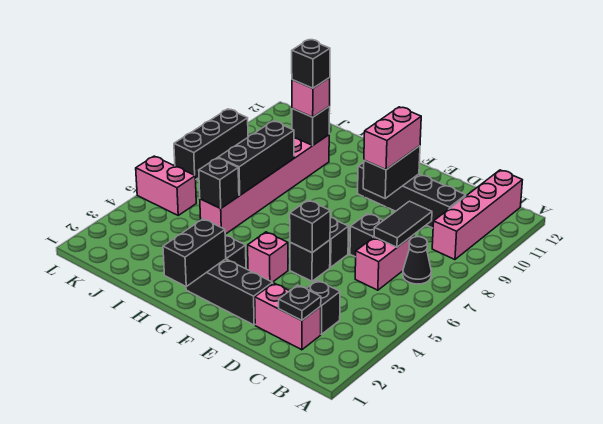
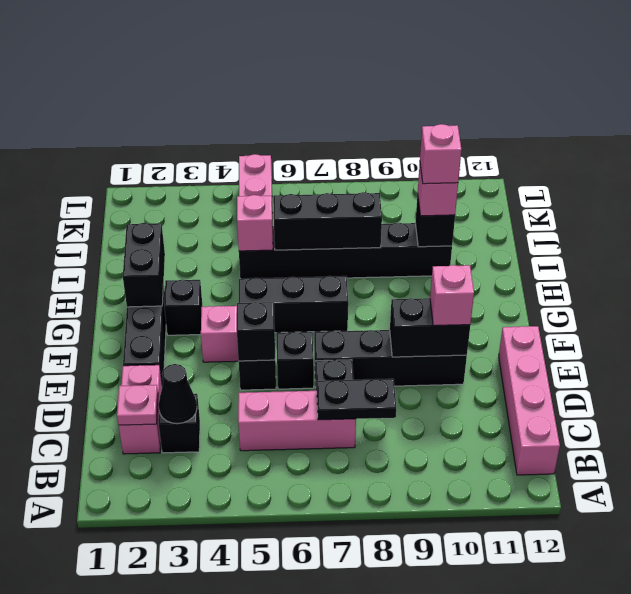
black cone B7 level 1 -> black cone C3 level 2
pink brick B9:B12 level 1 -> pink brick B12:E12 level 1
black plate C2 level 2 -> pink plate C2 level 2
pink brick C6:C7 level 1 -> pink brick C5:C7 level 1
black tile C7:C8 level 2 -> black plate C7:C8 level 2
black brick C10:F10 level 1 -> black brick E7:E10 level 1
pink brick E9:E10 level 3 -> pink brick E10 level 3
black brick G1:G2 level 2 -> black brick G2:H2 level 2
pink brick I5:I10 level 1 -> black brick I5:I10 level 1
black brick I5 level 2 -> pink brick I5 level 2
black brick I10 level 4 -> pink brick I10 level 4
black brick L7:L9 level 1 -> black brick G5:G7 level 1

